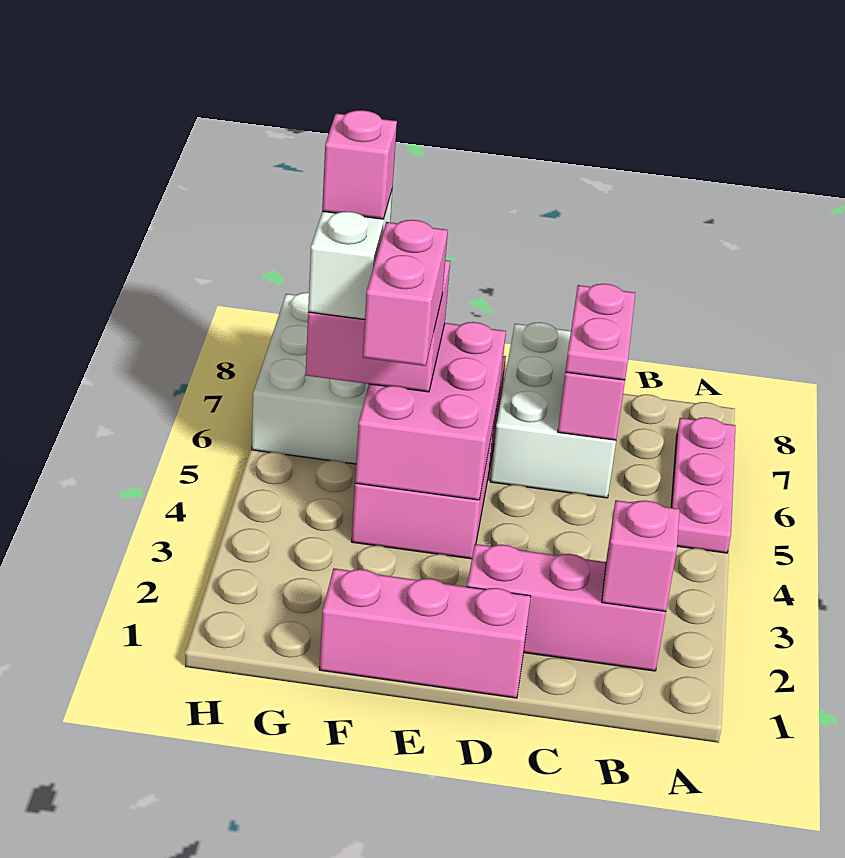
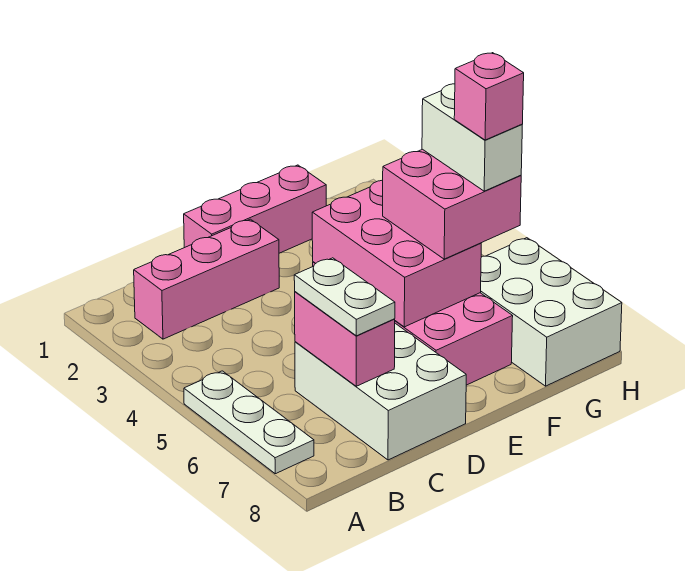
pink plate A5:A7 level 1 -> white plate A5:A7 level 1
pink brick B2 level 2 -> none
pink plate C6:C7 level 3 -> white plate C6:C7 level 3
pink brick F4:F5 level 4 -> none

